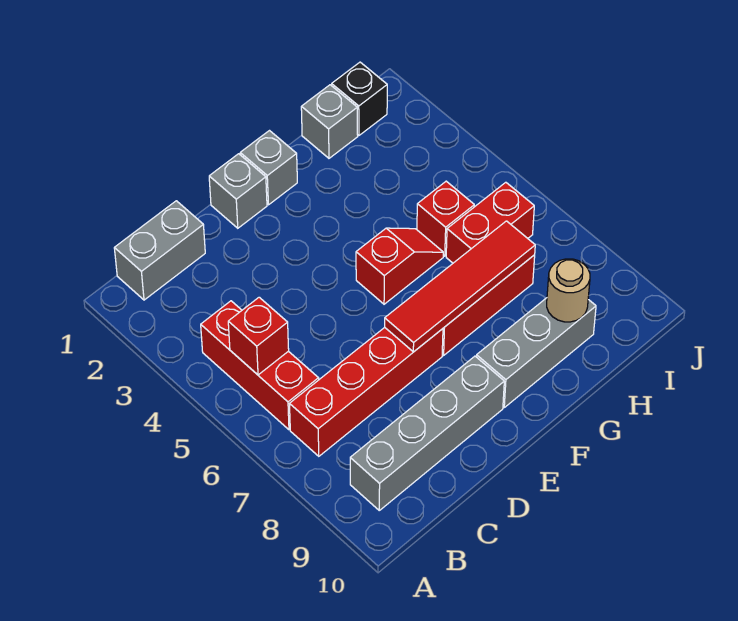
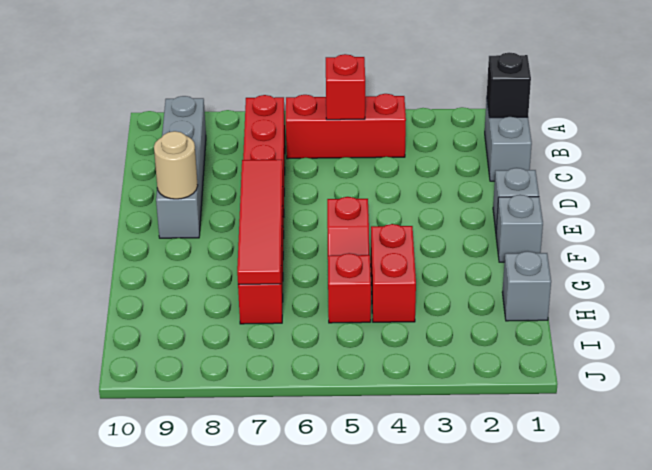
grey brick F9:H9 level 1 -> none
red brick H6:I6 level 1 -> red brick G4:H4 level 1
tan round brick H9 level 2 -> tan round brick E9 level 2
black brick I1 level 1 -> black brick B1 level 2

